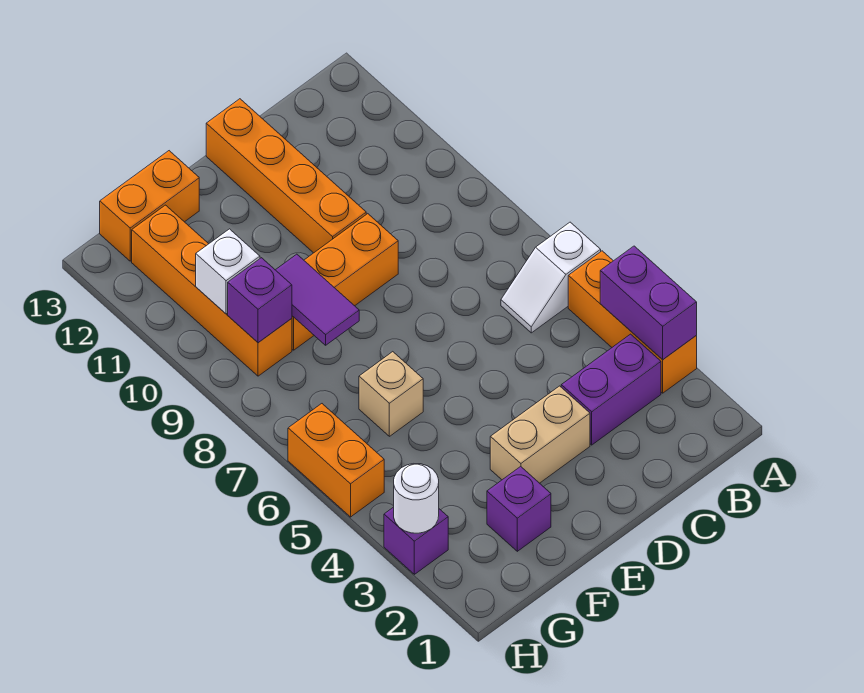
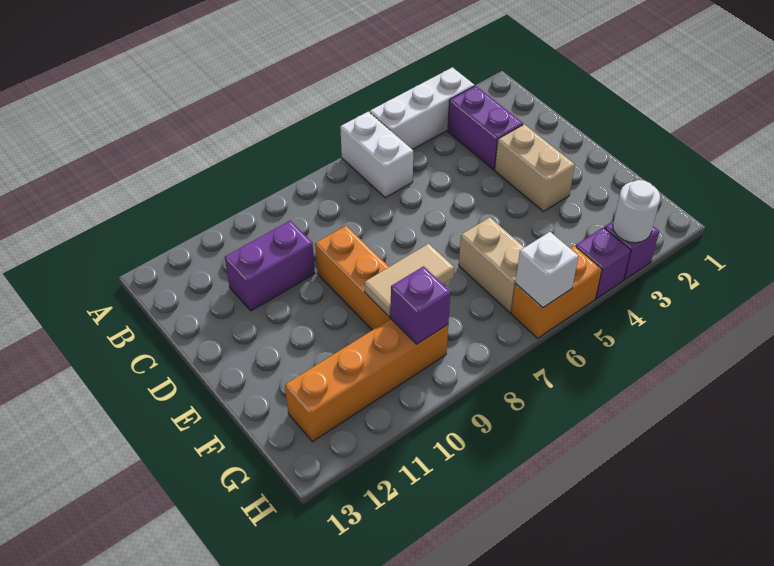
orange brick A3:A5 level 1 -> white brick A3:A5 level 1
purple brick A3:A4 level 2 -> purple brick C10:C11 level 1
white slope A6:B6 level 1 top A -> white brick A6:B6 level 1
orange brick D10:D13 level 1 -> none
purple brick F2 level 1 -> purple brick H4 level 1
tan brick F6 level 1 -> tan brick F6:G6 level 1
purple tile F8:F9 level 2 -> tan tile F8:F9 level 2
orange brick F13:G13 level 1 -> none
white brick G10 level 2 -> white brick H6 level 2

